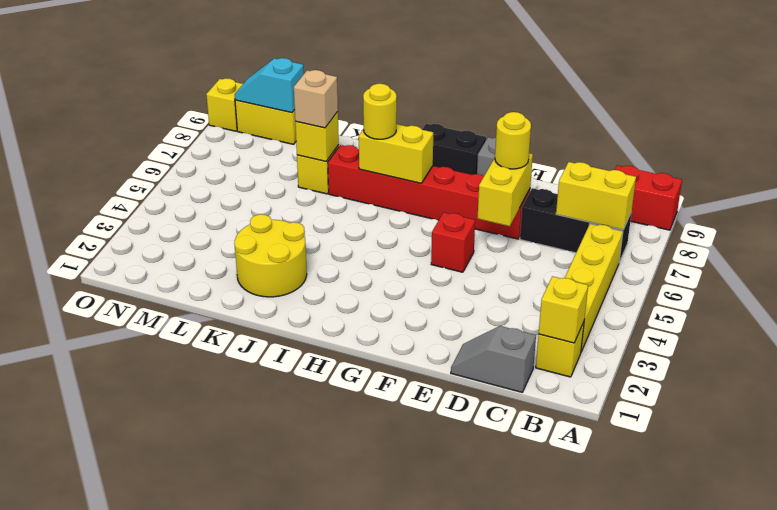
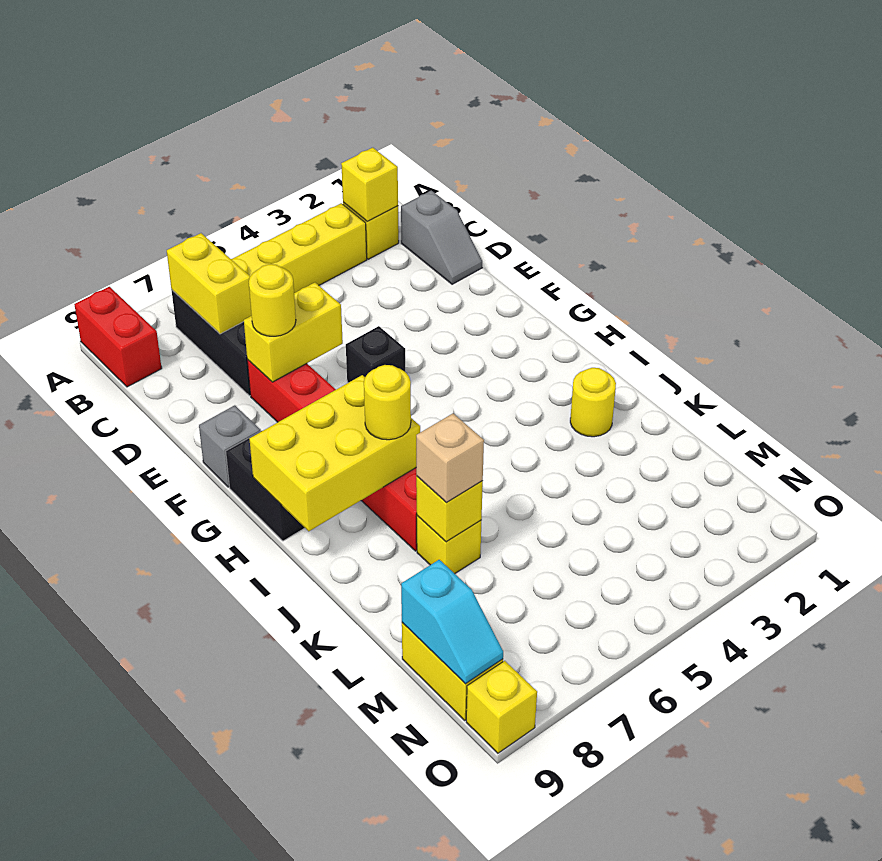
red brick F5 level 1 -> black brick F5 level 1
yellow brick H7:I7 level 2 -> yellow brick H7:I9 level 2
yellow round brick J2:K3 level 1 -> yellow round brick J2 level 1

